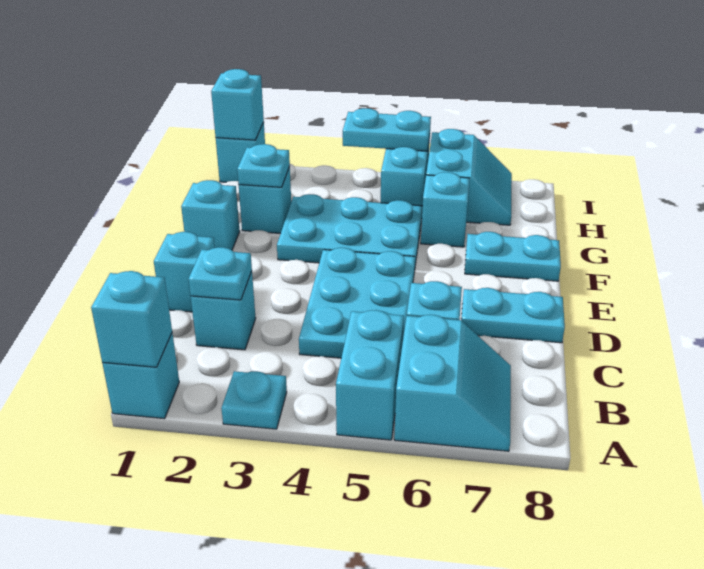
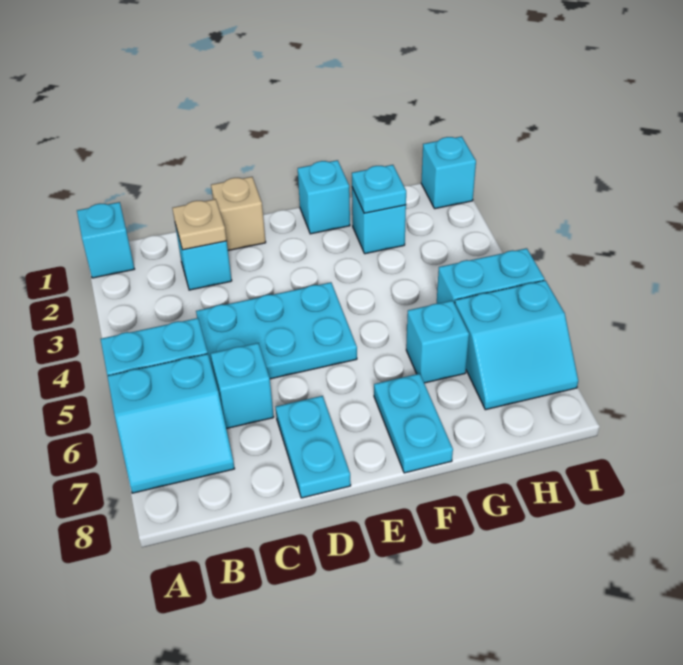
cyan brick A1 level 2 -> none
cyan plate A3 level 1 -> none
cyan plate C2 level 2 -> tan plate C2 level 2
cyan brick D1 level 1 -> tan brick D1 level 1
cyan plate F3:G5 level 1 -> none
cyan brick I1 level 2 -> none
cyan plate I4:I5 level 2 -> none

